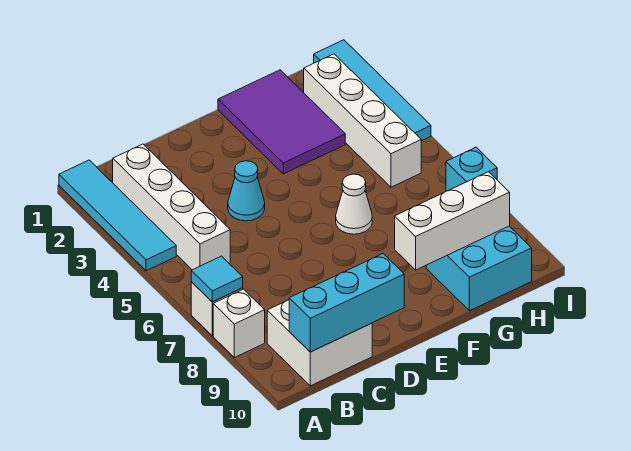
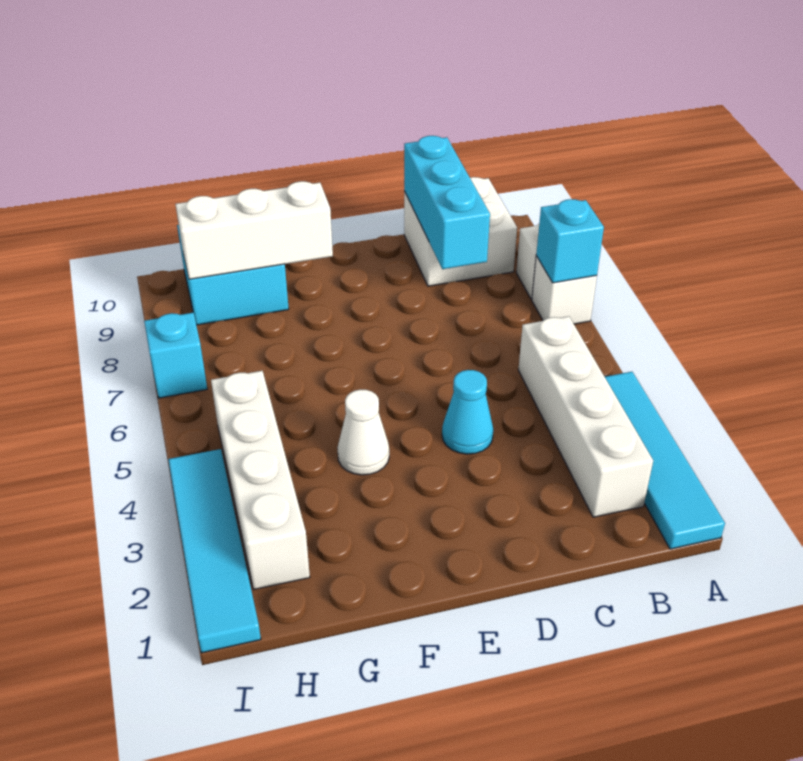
cyan tile A7 level 2 -> cyan brick A7 level 2
cyan brick B10:D10 level 2 -> cyan brick C8:C10 level 2
purple tile F1:G3 level 1 -> none
white cone F6 level 1 -> white cone F4 level 1

